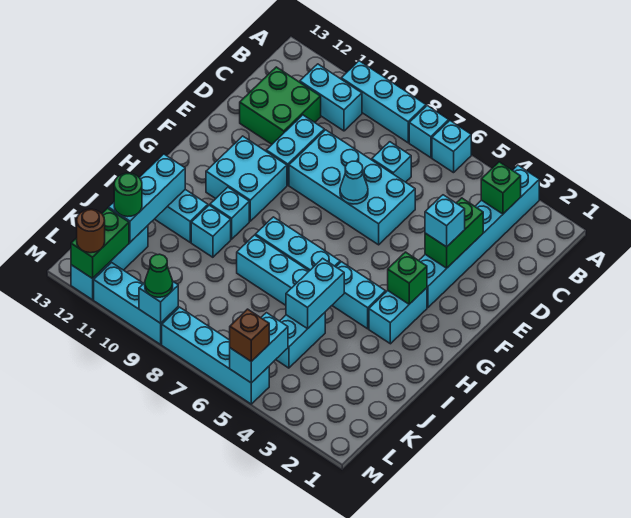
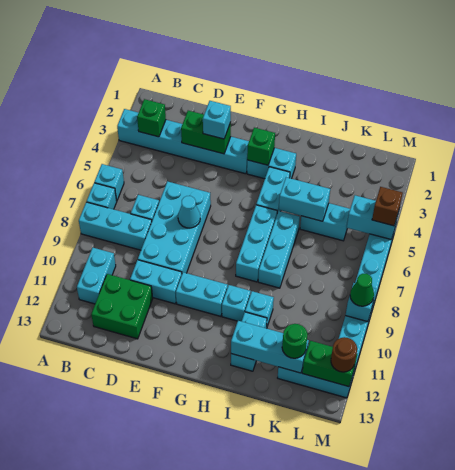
cyan brick A8:A10 level 1 -> cyan brick A8:C8 level 1
cyan brick F10:G11 level 1 -> cyan brick F10:G10 level 1

